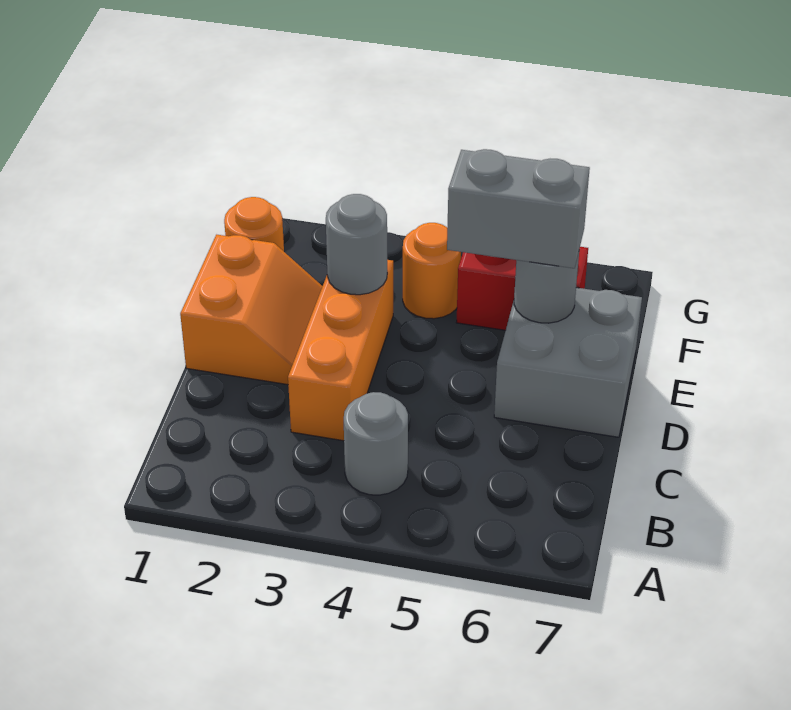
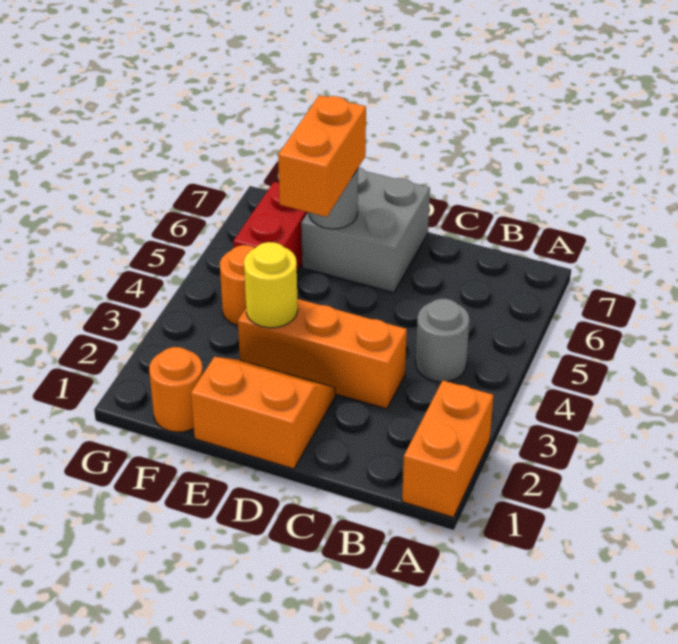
none -> orange brick A1:A2 level 1
grey round brick E3 level 2 -> yellow round brick E3 level 2
grey brick E5:E6 level 3 -> orange brick E5:E6 level 3

